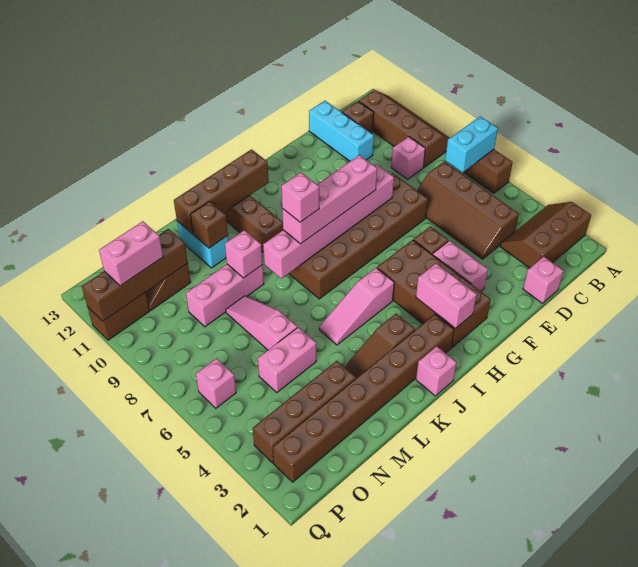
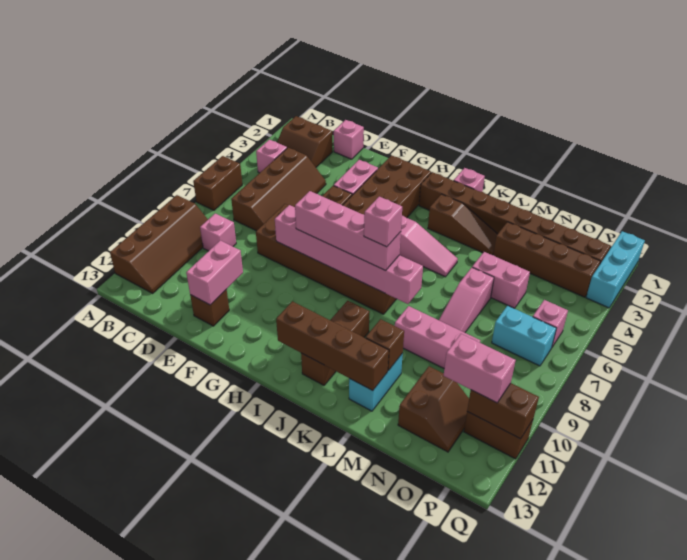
brown slope A2:C3 level 1 top 2 -> brown slope B2:C3 level 1 top 2
cyan brick A7:B7 level 2 -> cyan brick O7:P7 level 1
brown slope A9:B12 level 1 top B -> brown slope A9:B12 level 1 top A
brown brick C12 level 1 -> brown brick E12 level 1
cyan brick D11:D13 level 1 -> cyan brick Q1:Q3 level 1
pink brick H2:H3 level 2 -> pink brick E11:E12 level 2
pink brick L9 level 2 -> pink brick B4 level 1
brown brick N11:Q11 level 2 -> brown brick P11:Q11 level 2

